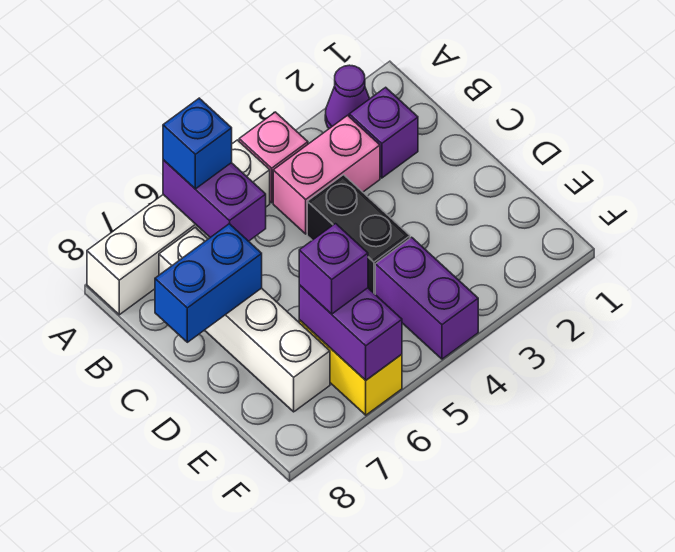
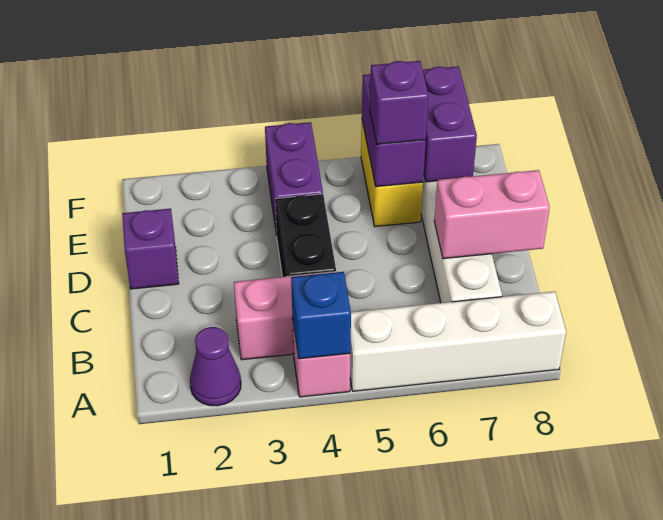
purple brick A6:B6 level 2 -> purple brick E7:F7 level 2
blue brick A6 level 3 -> blue brick A4 level 2
purple brick B2 level 1 -> purple brick D1 level 1
blue brick C7:C8 level 2 -> pink brick C7:C8 level 2

